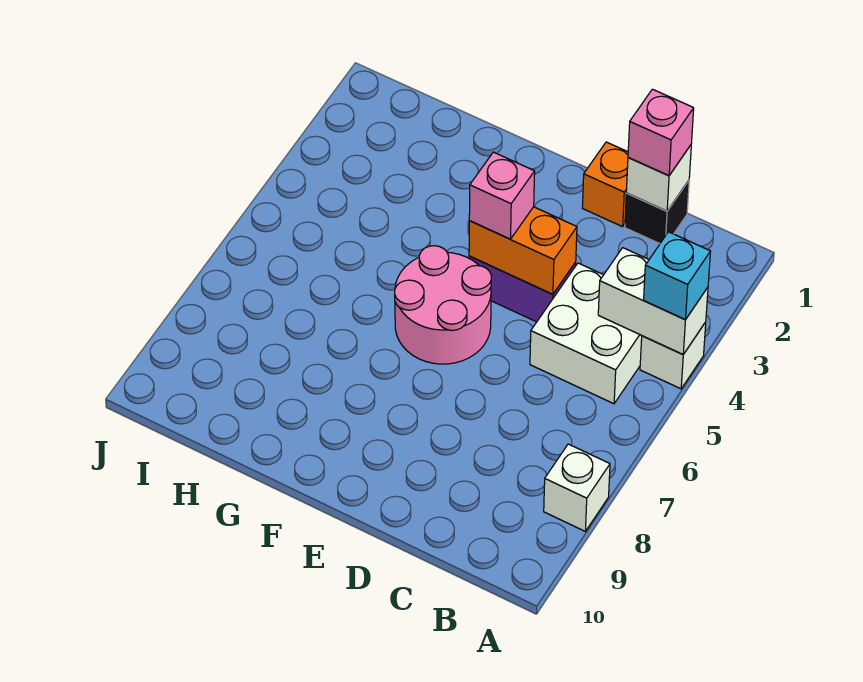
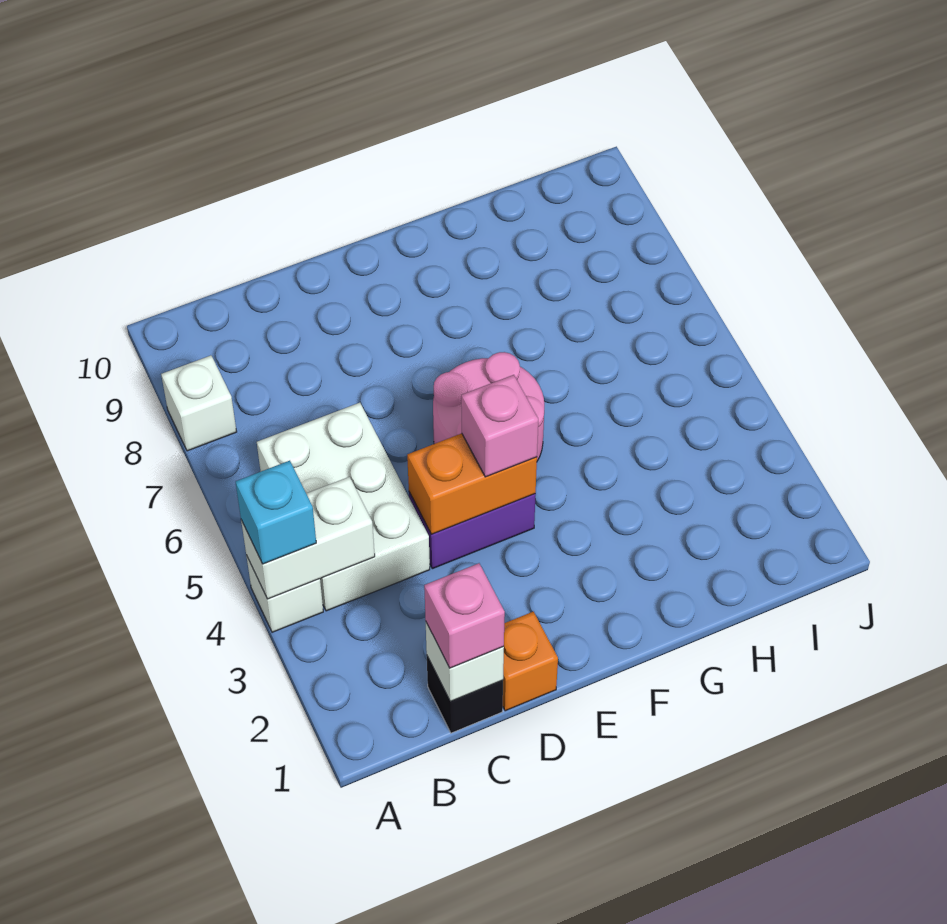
white brick B4:C5 level 1 -> white brick B4:C6 level 1

